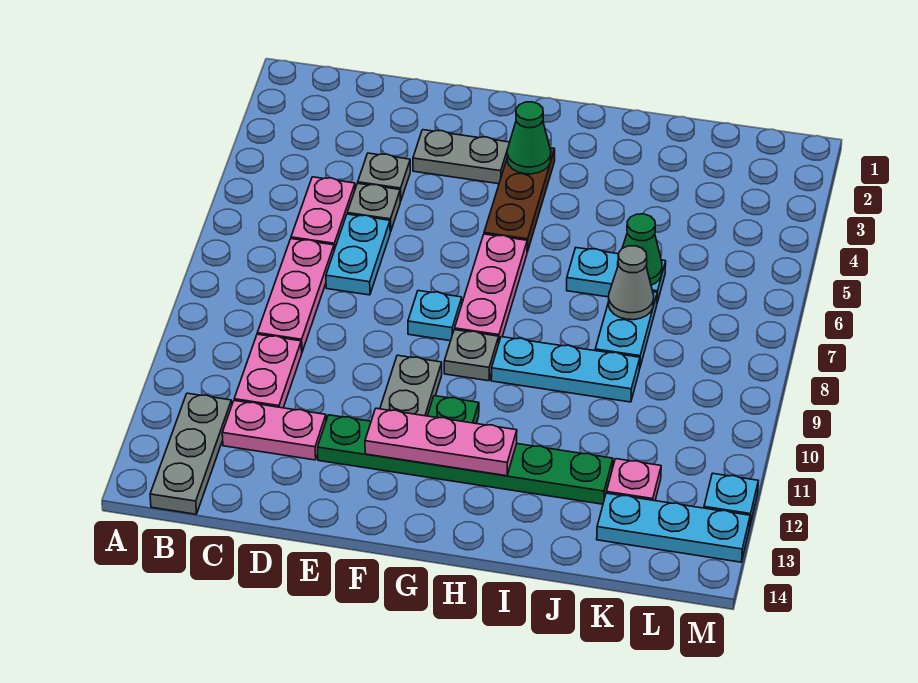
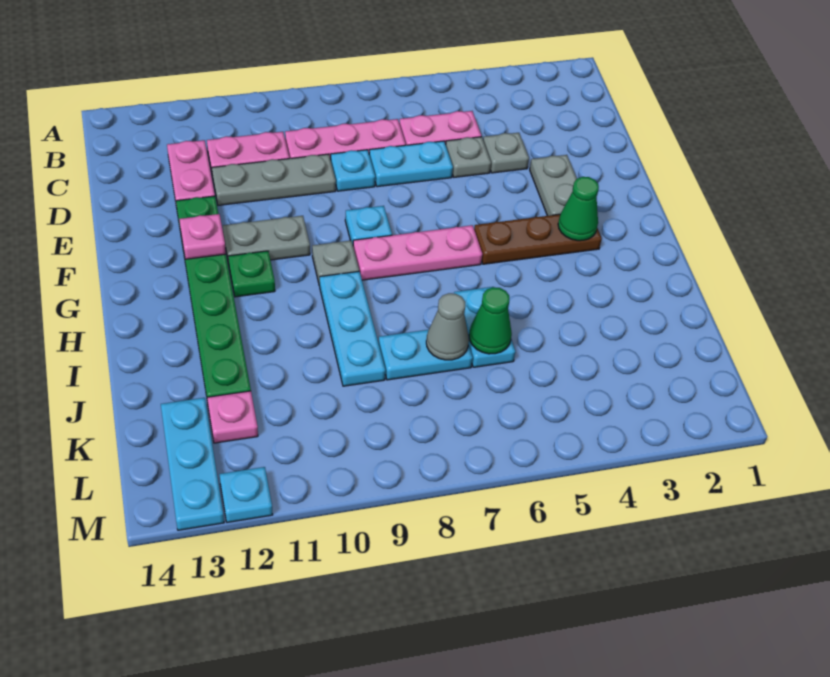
grey plate B12:B14 level 1 -> grey plate D9:D11 level 1
none -> cyan plate D8 level 1
pink plate F12:H12 level 2 -> pink plate F12 level 2

